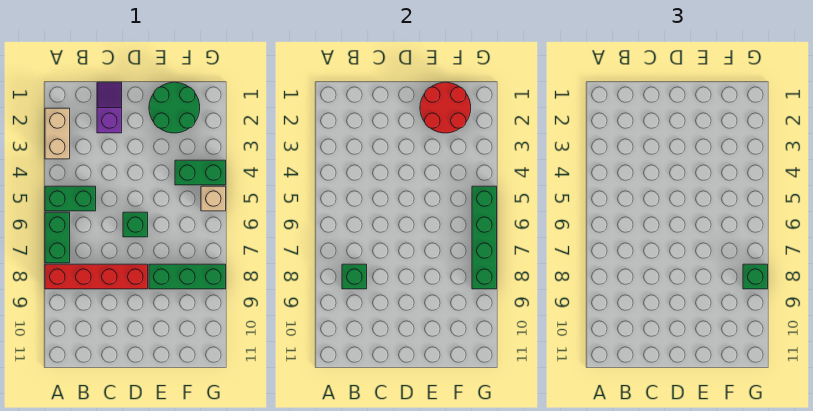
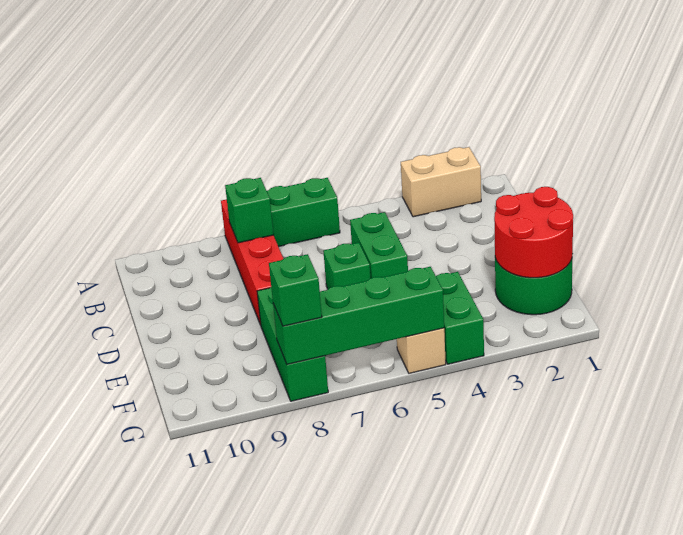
green brick A5:B5 level 1 -> green brick C5:D5 level 1
purple slope C1:C2 level 1 top 2 -> none

